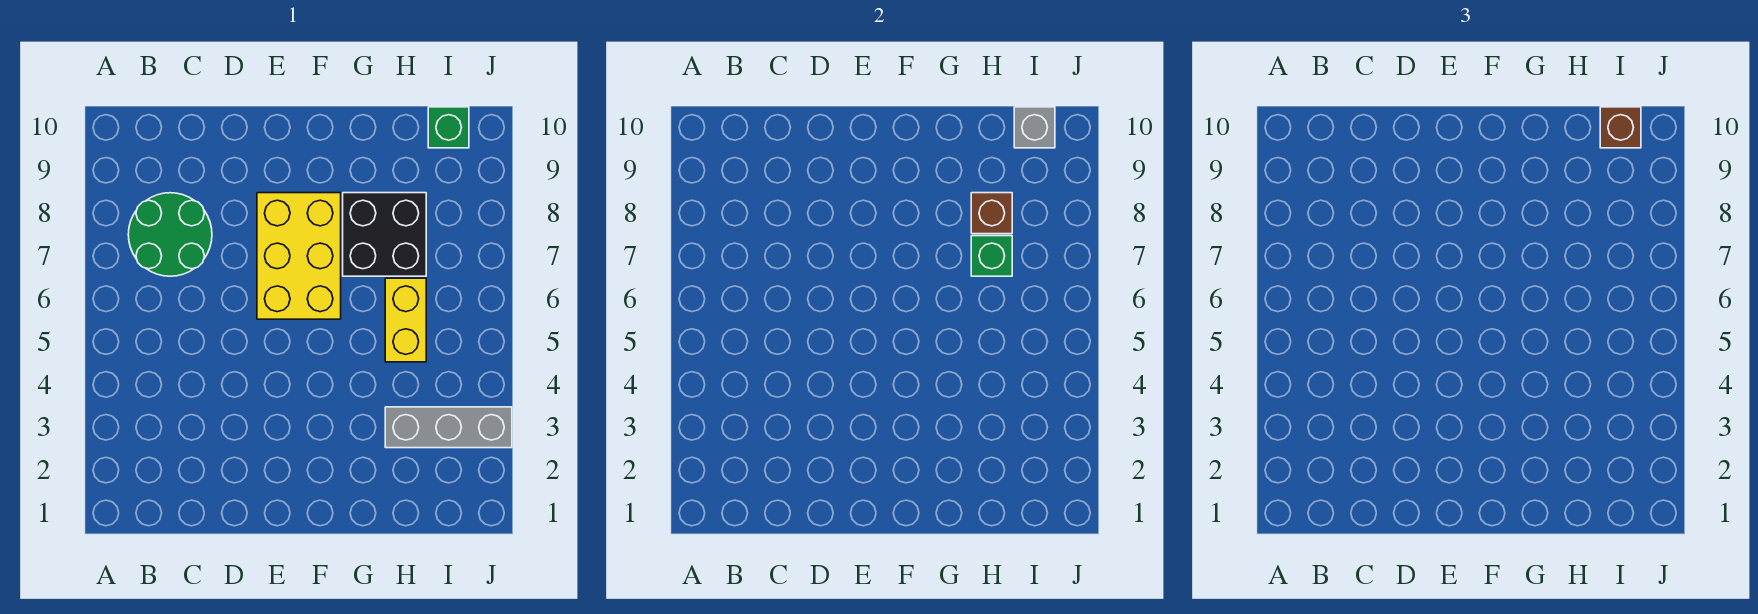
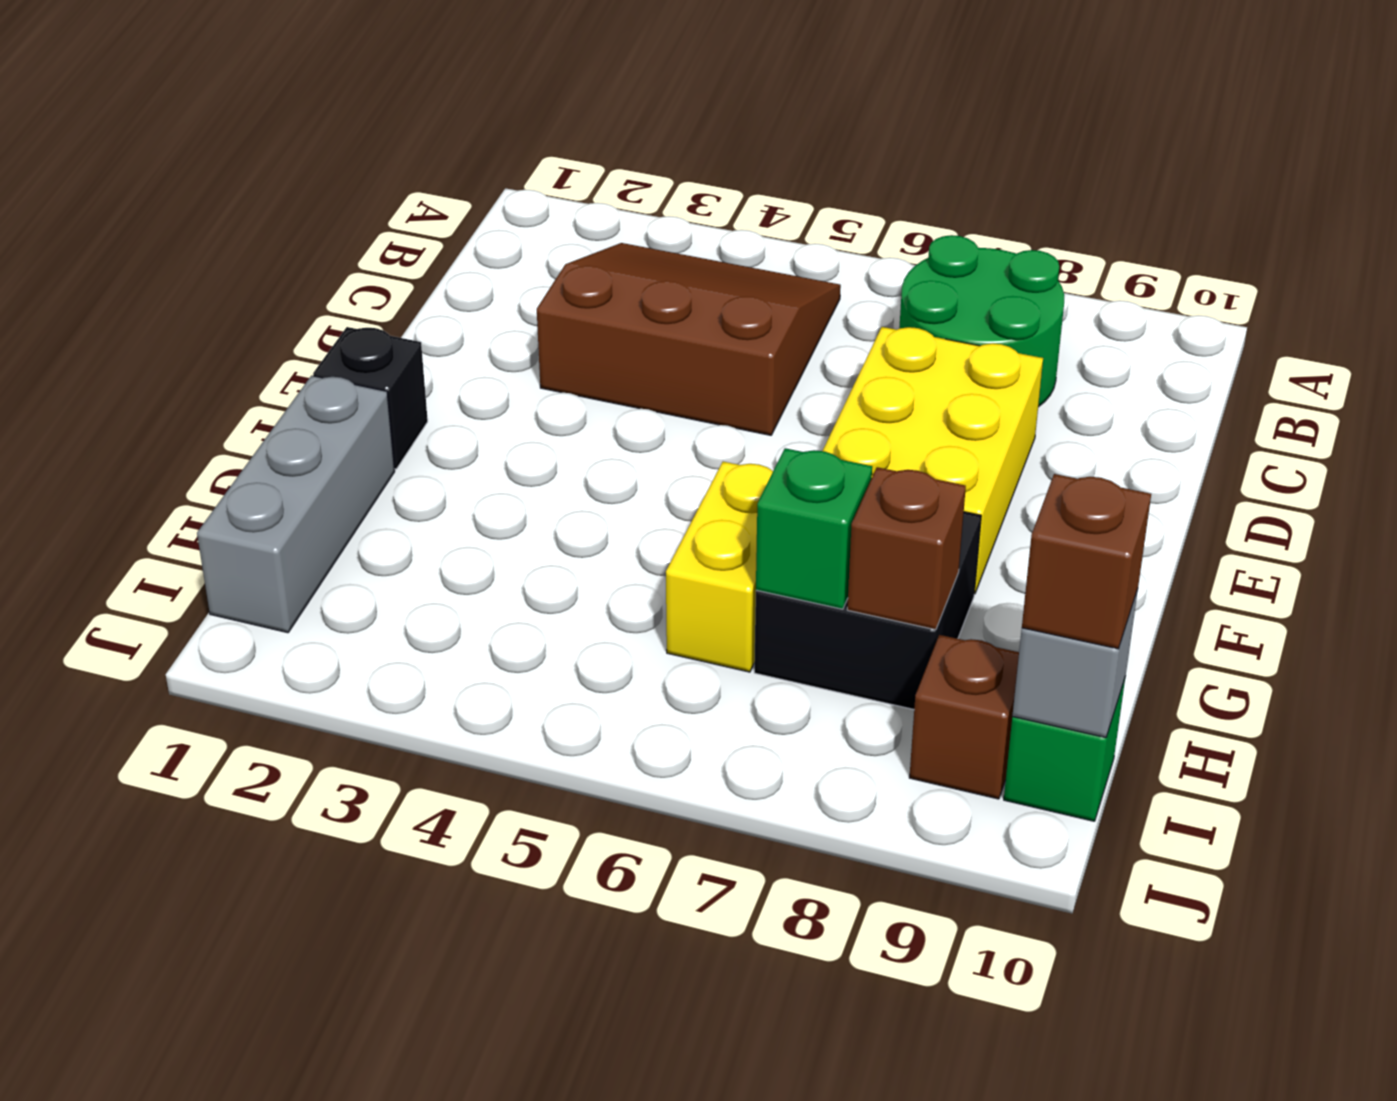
none -> brown slope B3:D5 level 1 top D
yellow brick E6:F8 level 1 -> yellow brick D7:F8 level 1
none -> black brick F1 level 1
grey brick H3:J3 level 1 -> grey brick G1:I1 level 1
yellow brick H5:H6 level 1 -> yellow brick G6:H6 level 1
none -> brown brick I9 level 1

